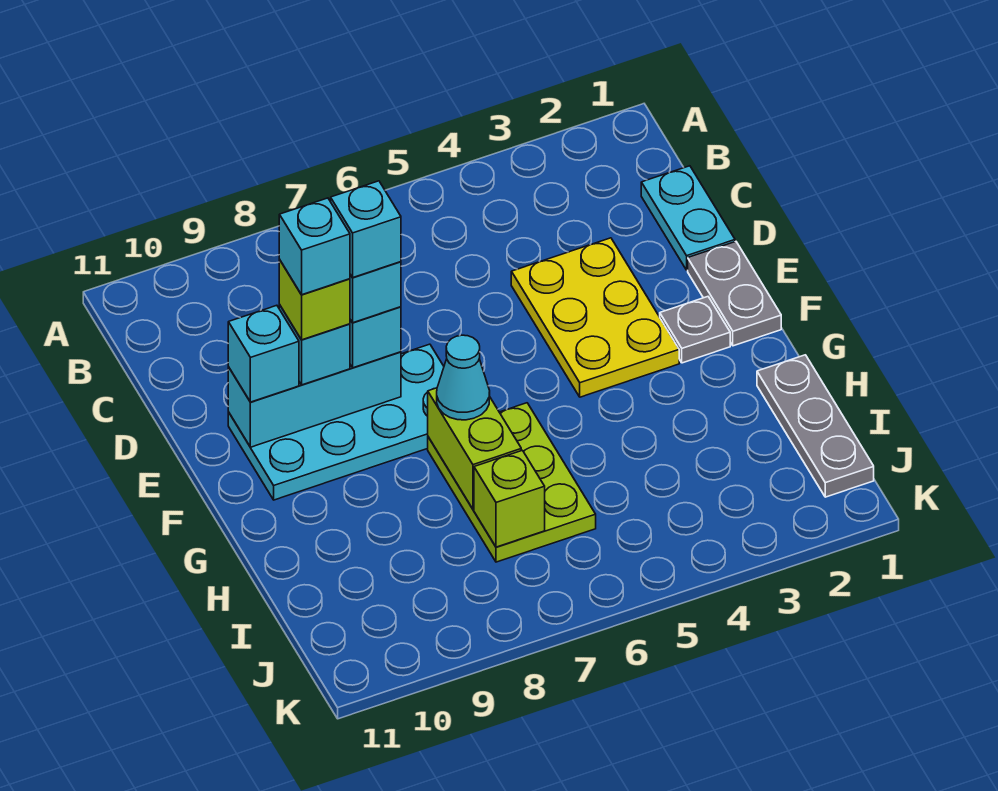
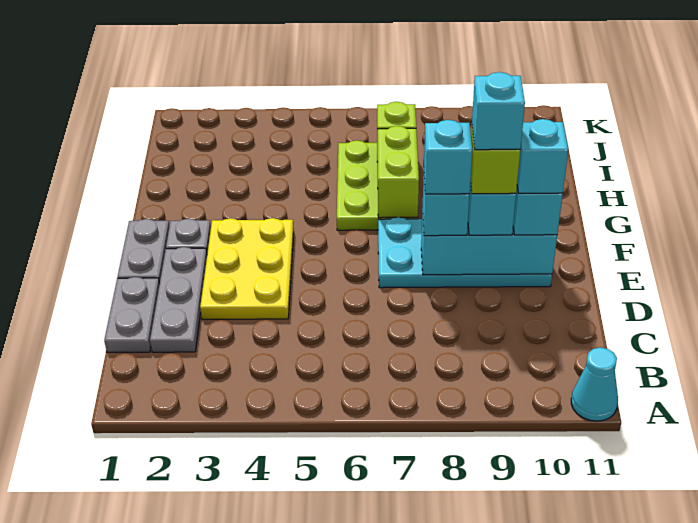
cyan plate C1:D1 level 1 -> grey plate C1:D1 level 1
cyan brick E8 level 5 -> cyan brick E10 level 4
cyan cone G7 level 3 -> cyan cone A11 level 1
grey plate H1:J1 level 1 -> grey plate C2:E2 level 1

